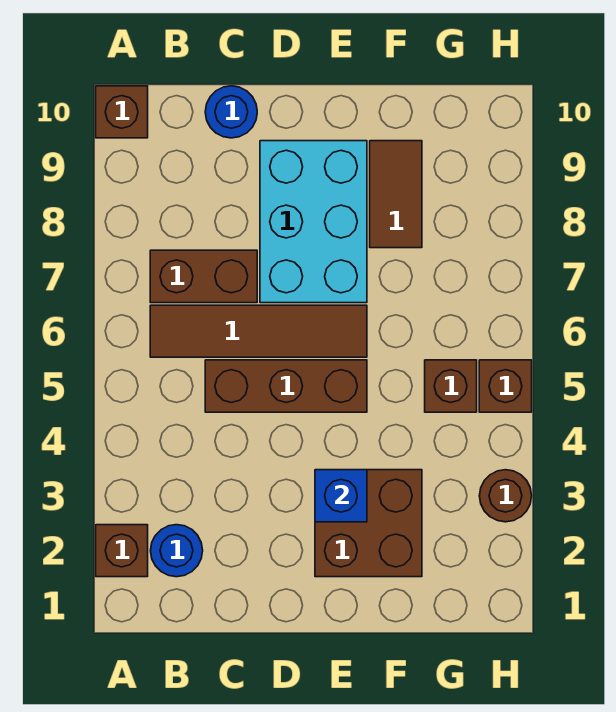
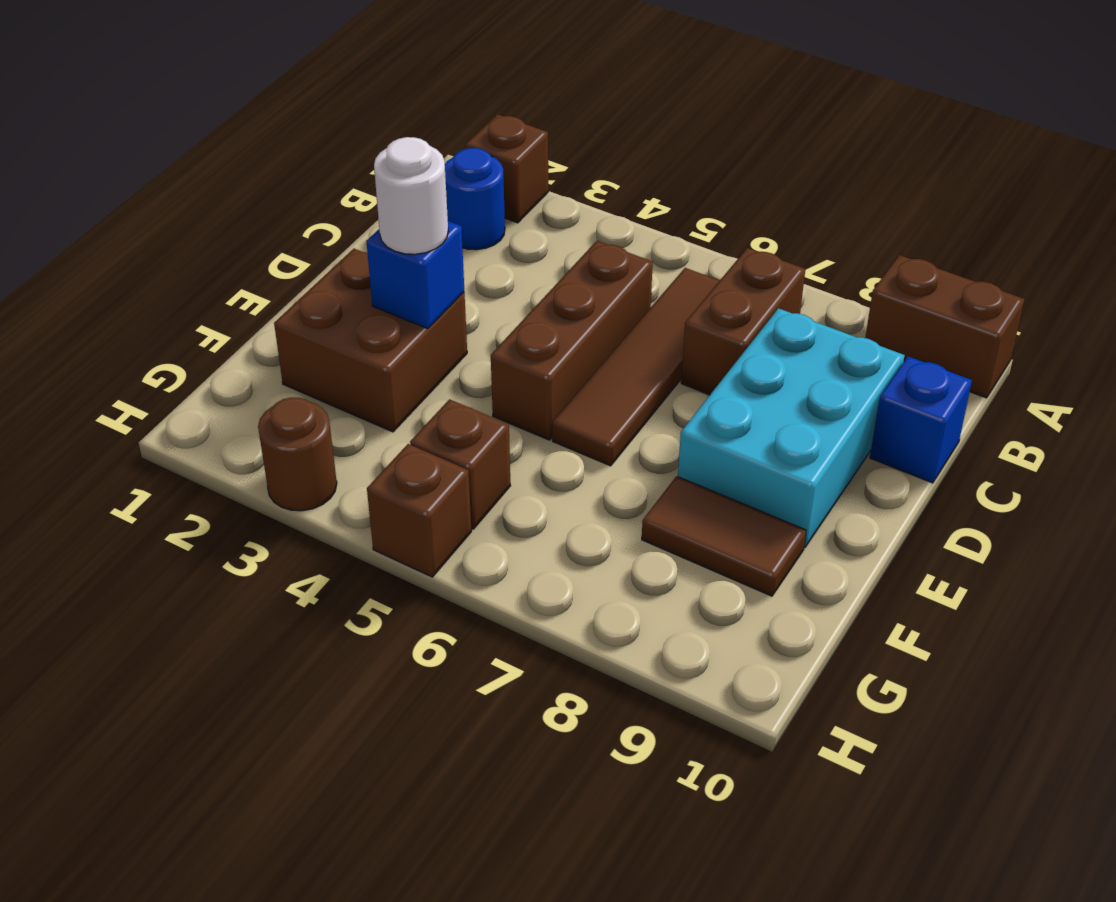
brown brick A10 level 1 -> brown brick A9:A10 level 1
blue round brick C10 level 1 -> blue brick C10 level 1
cyan brick D7:E9 level 1 -> cyan brick C8:E9 level 1
none -> white round brick E3 level 3

